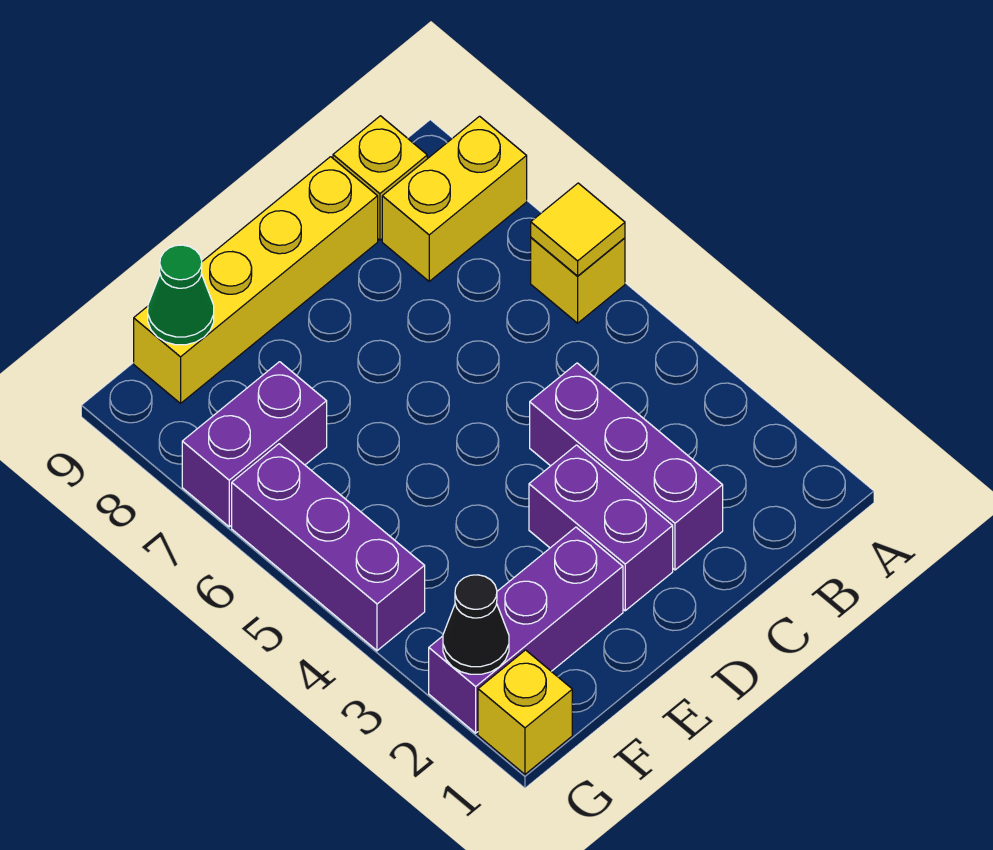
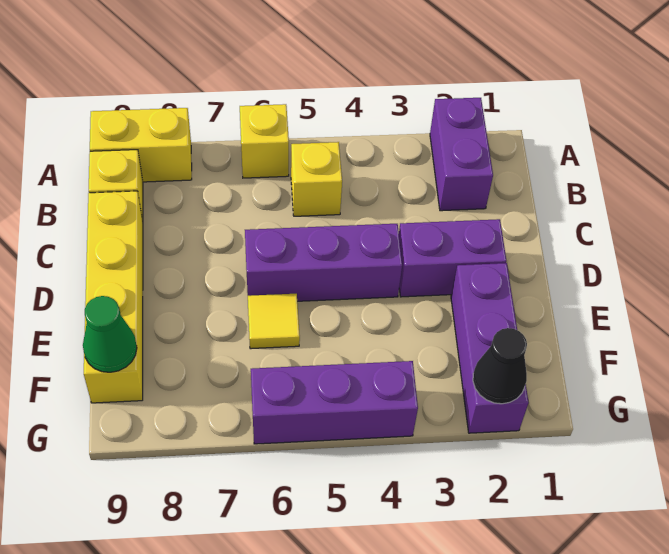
yellow tile A6 level 2 -> yellow tile E6 level 1
yellow brick A8:B8 level 1 -> yellow brick A8:A9 level 1
purple brick C2:C4 level 1 -> purple brick D4:D6 level 1
purple brick F7:G7 level 1 -> purple brick A2:B2 level 1
yellow brick G1 level 1 -> yellow brick B5 level 1

